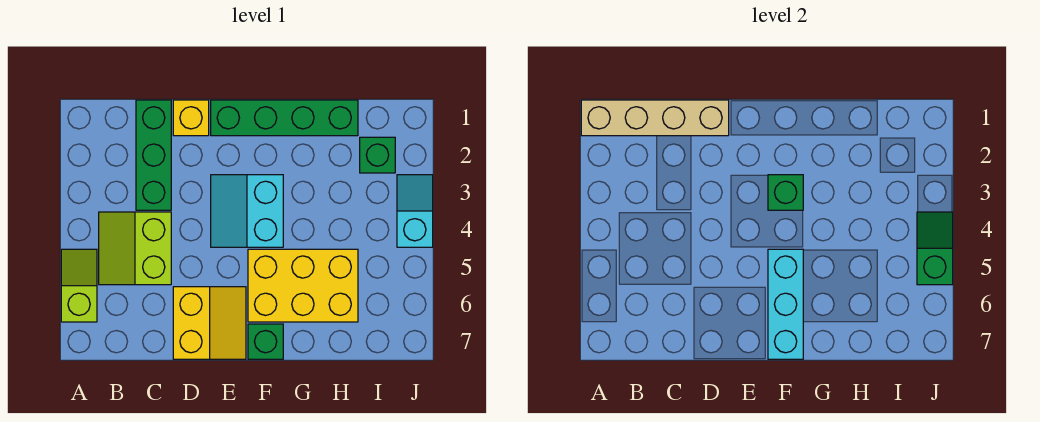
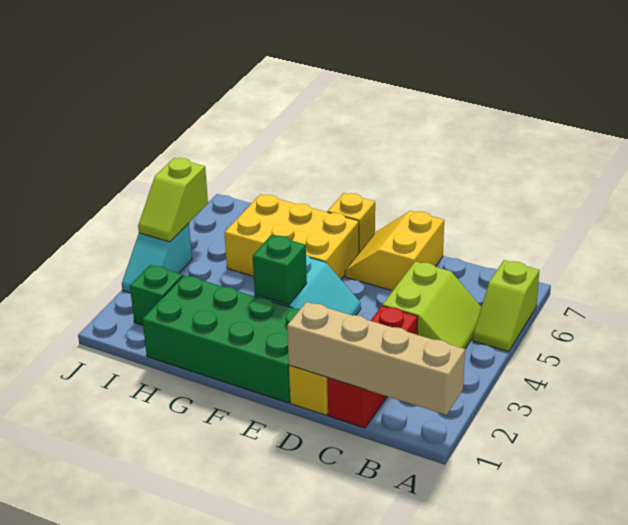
green brick C1:C3 level 1 -> red brick C1:C3 level 1
green brick E1:H1 level 1 -> green brick E1:H2 level 1
cyan brick F5:F7 level 2 -> none
green brick F7 level 1 -> yellow brick F7 level 1
green slope J4:J5 level 2 top 5 -> lime slope J4:J5 level 2 top 5

